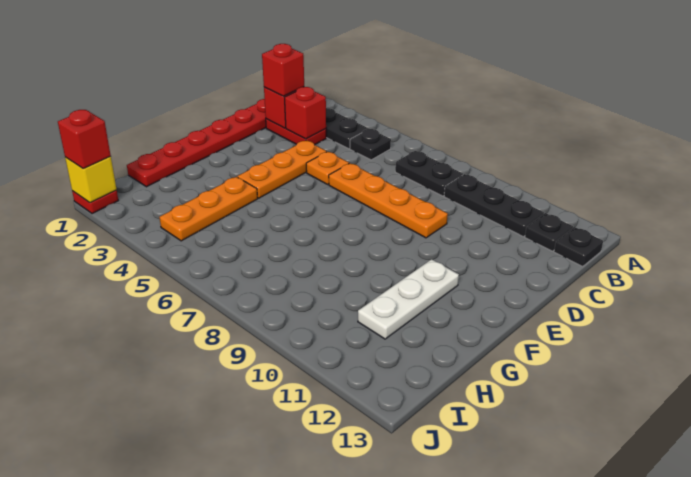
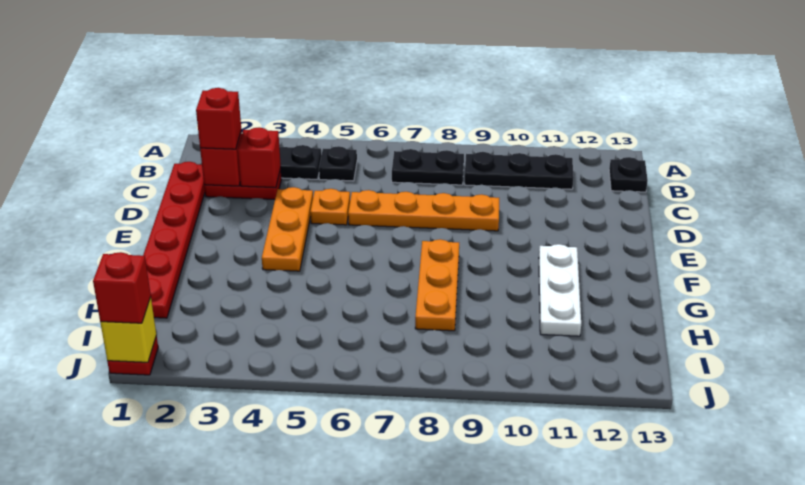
black plate B12 level 1 -> none
orange plate G4:I4 level 1 -> orange plate F8:H8 level 1

